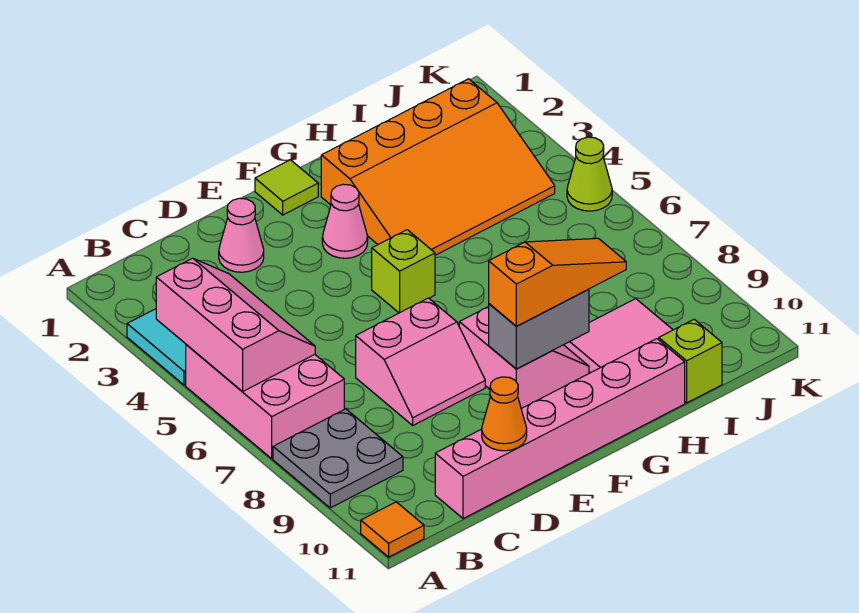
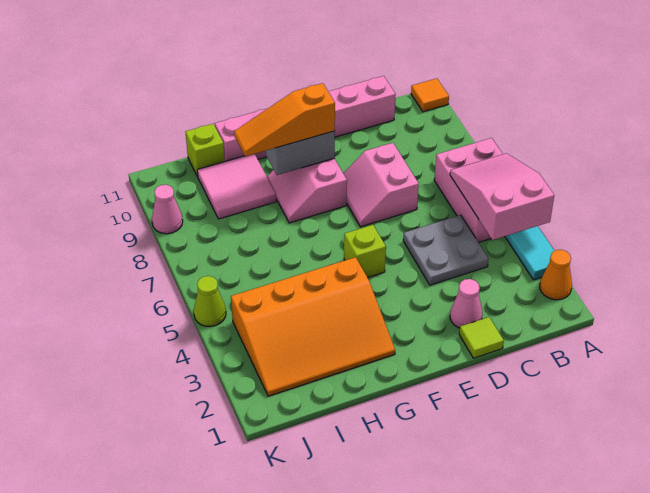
pink slope A4:B6 level 2 top A -> pink slope A4:B6 level 2 top 4
grey plate A8:B9 level 1 -> grey plate C4:D5 level 1
pink slope D7:E8 level 1 top 7 -> pink slope D7:E8 level 1 top D
orange cone D11 level 2 -> orange cone A2 level 1
lime tile F1 level 1 -> lime tile D1 level 1
pink cone F3 level 1 -> pink cone K9 level 1
orange slope G2:J4 level 1 top 2 -> orange slope G2:J4 level 1 top 4

